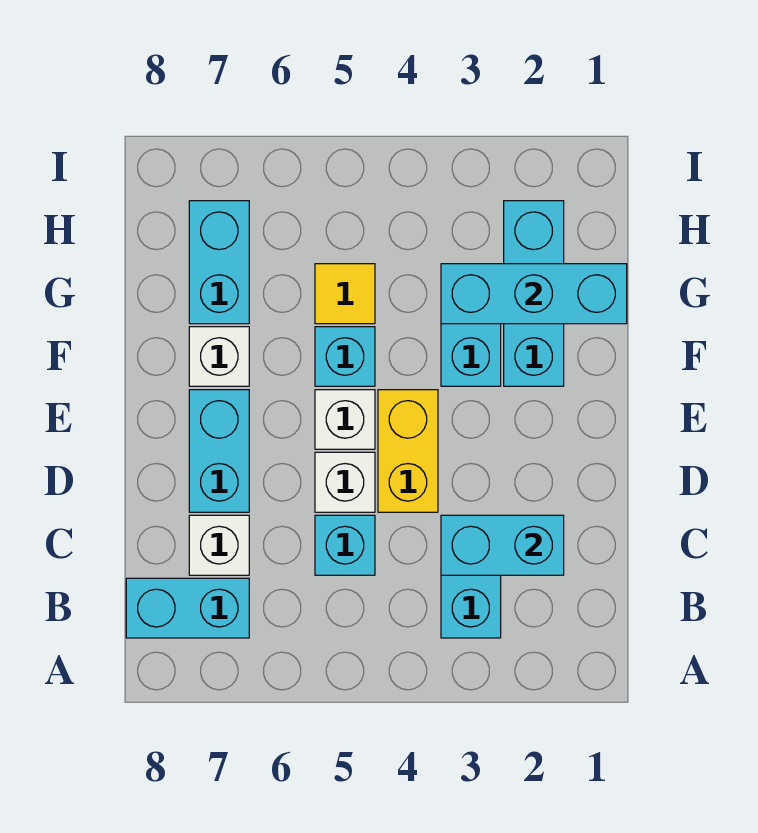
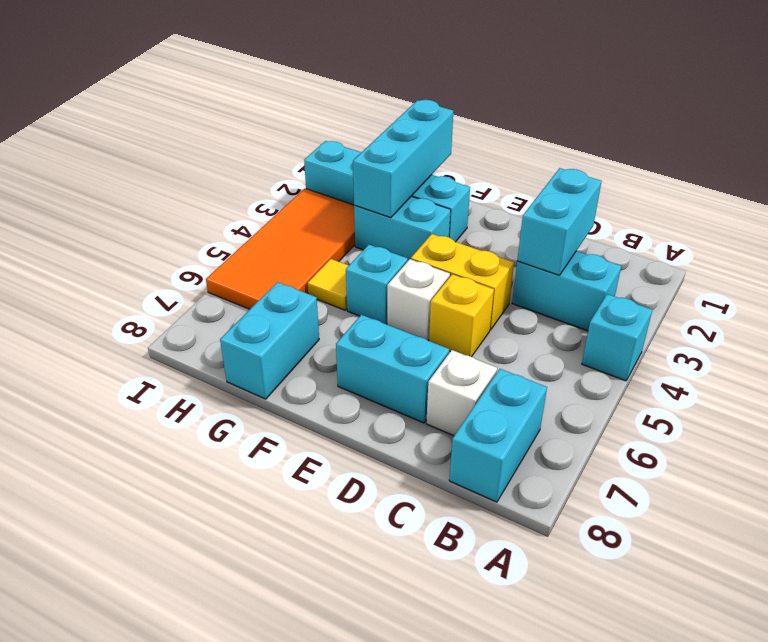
cyan brick C5 level 1 -> cyan brick A4 level 1
white brick D5 level 1 -> yellow brick D5 level 1
cyan brick F2:H2 level 1 -> cyan brick F2:I2 level 1
white brick F7 level 1 -> none
cyan brick G7:H7 level 1 -> cyan brick G7:G8 level 1
none -> orange tile H3:I6 level 1

